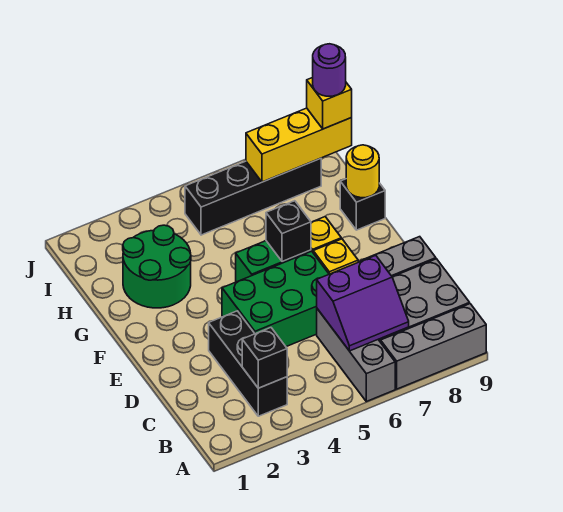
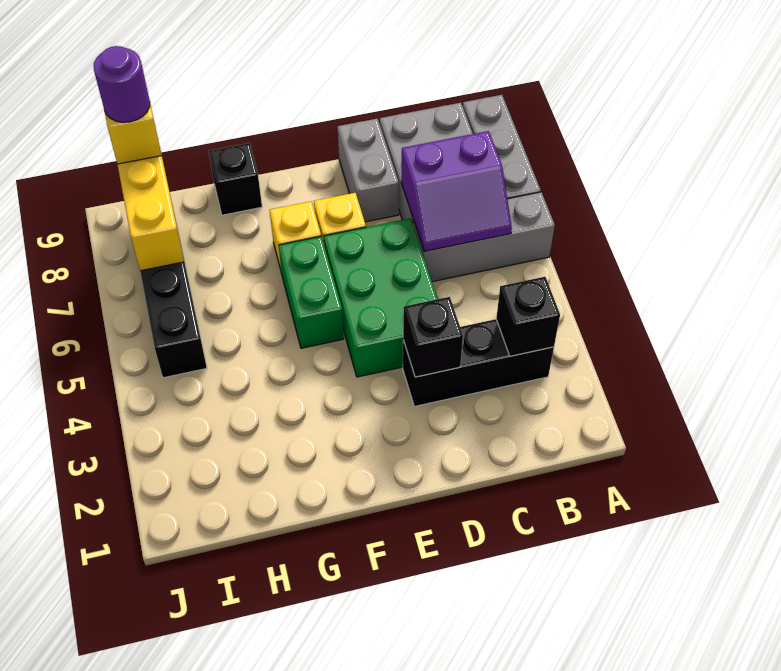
purple slope B6:C7 level 2 top C -> purple slope B6:C7 level 2 top 7
black brick F6 level 2 -> black brick D3 level 2
green round brick G2:H3 level 1 -> none
yellow round brick G9 level 2 -> none

